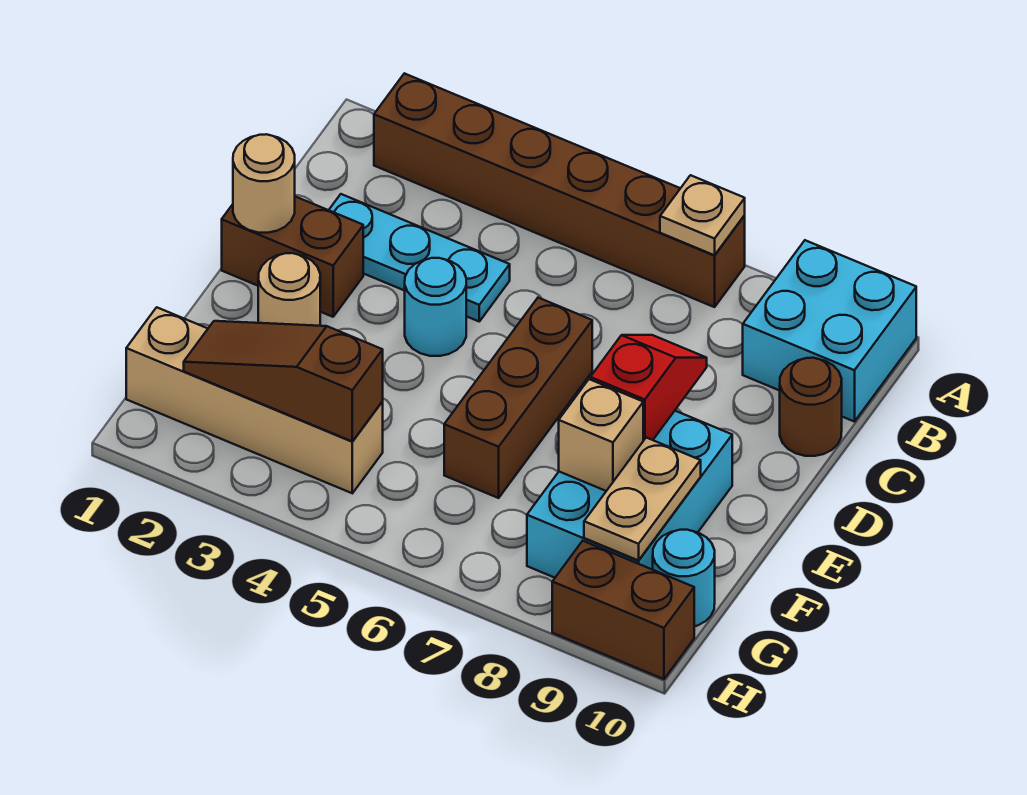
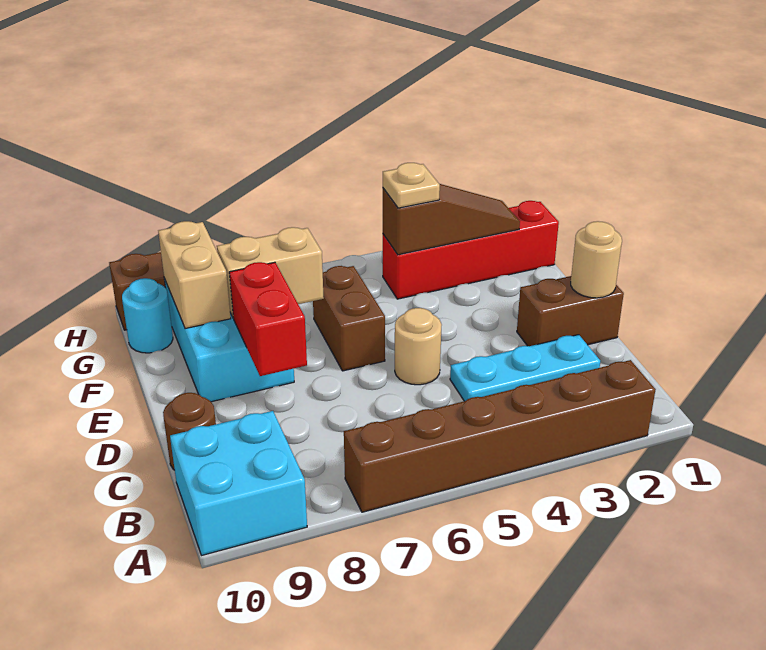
tan plate A7 level 2 -> tan plate G4 level 3
cyan round brick D4 level 1 -> none
brown brick D6:F6 level 1 -> brown brick E6:F6 level 1
red slope D8:E8 level 2 top E -> red brick D8:E8 level 2
tan round brick E2 level 1 -> tan round brick D5 level 1
tan brick F8 level 2 -> tan brick F7:F8 level 2
tan plate F9:G9 level 2 -> tan brick F9:G9 level 2
tan brick G1:G4 level 1 -> red brick G1:G4 level 1

